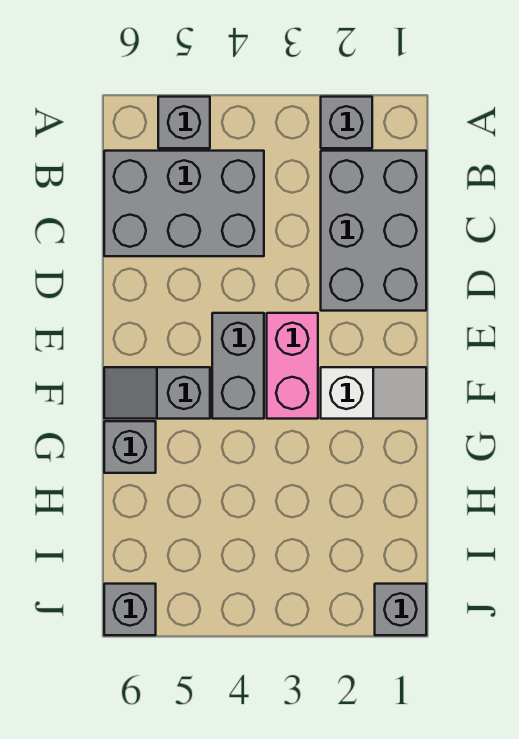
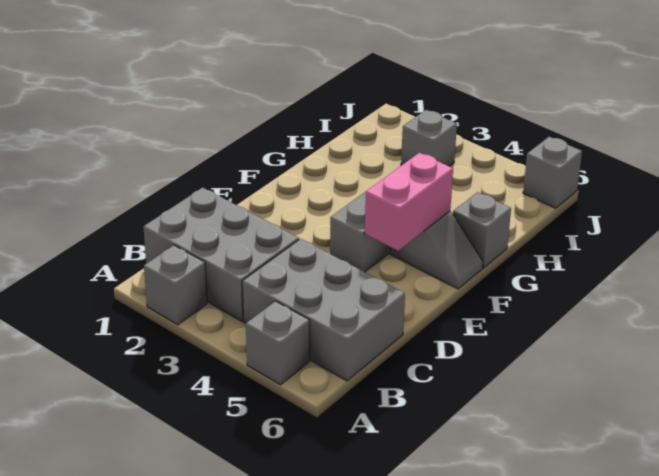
grey brick B1:D2 level 1 -> grey brick B1:C3 level 1
pink brick E3:F3 level 1 -> pink brick E5:F5 level 2
white slope F1:F2 level 1 top 2 -> none
grey brick J1 level 1 -> grey brick I3 level 1

